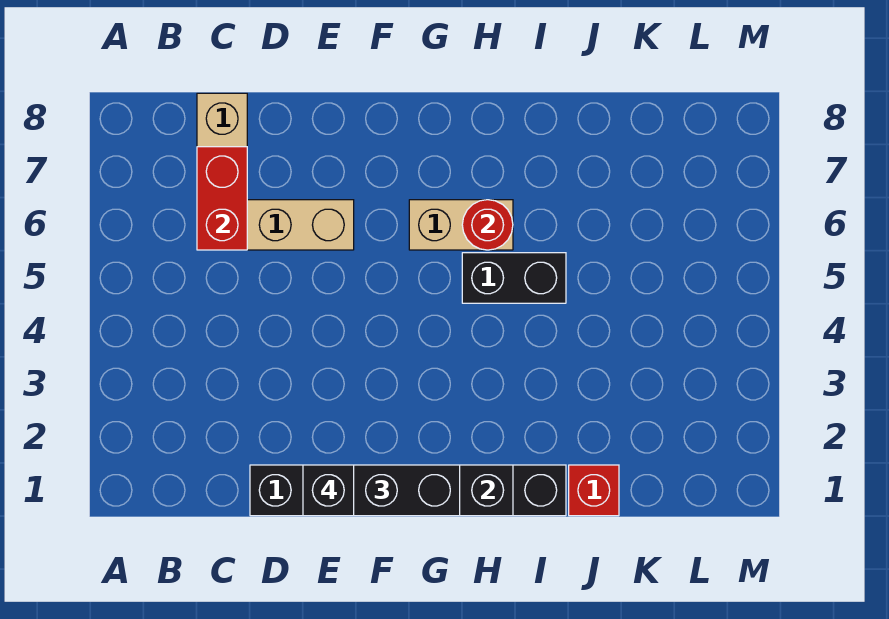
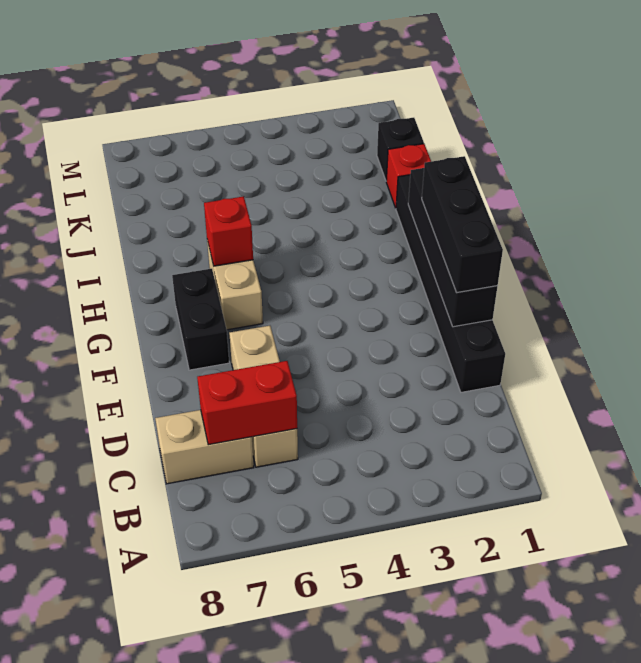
black brick E1 level 4 -> black brick K1 level 1
black brick H5:I5 level 1 -> black brick F7:G7 level 1
red round brick H6 level 2 -> red brick H6 level 2

